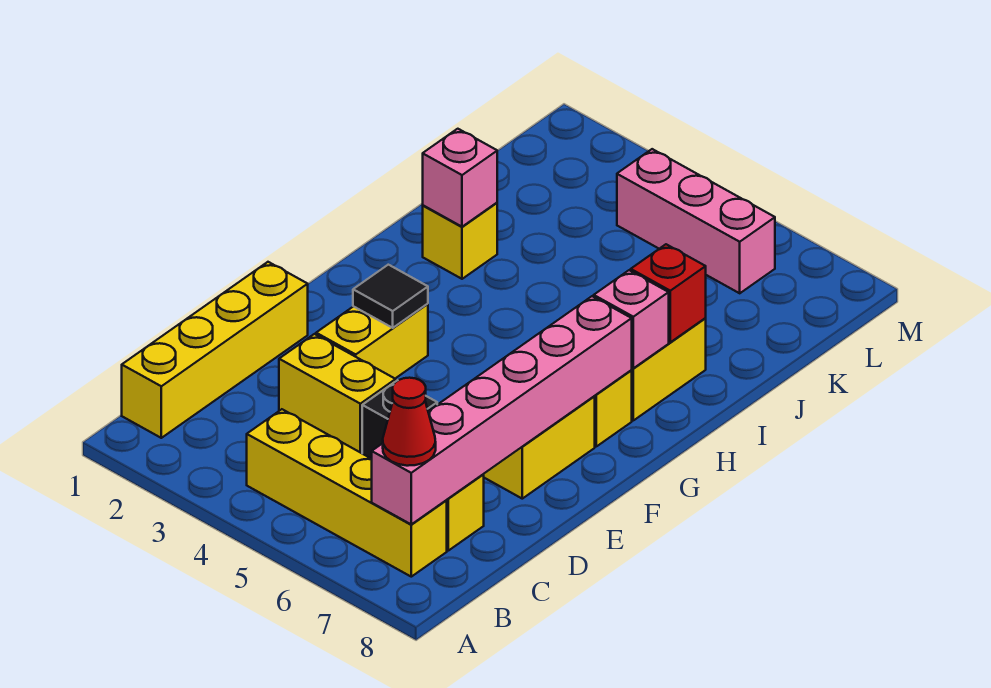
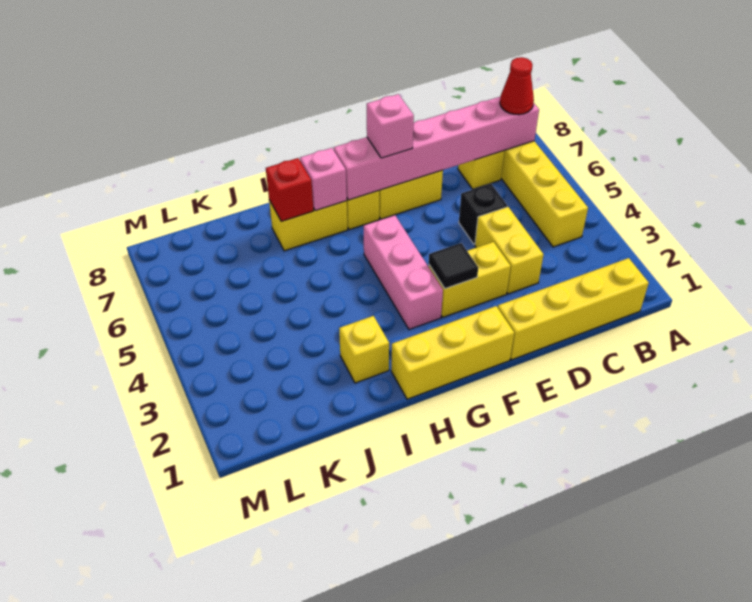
none -> yellow brick F1:H1 level 1
pink brick I2 level 2 -> pink brick F7 level 3
pink brick L4:L6 level 1 -> pink brick G3:G5 level 1

